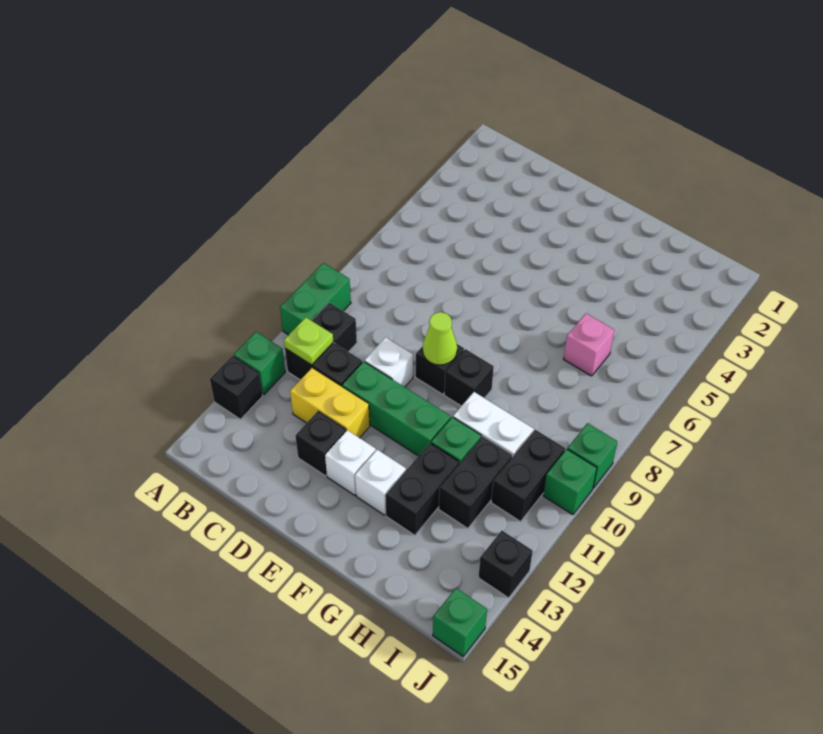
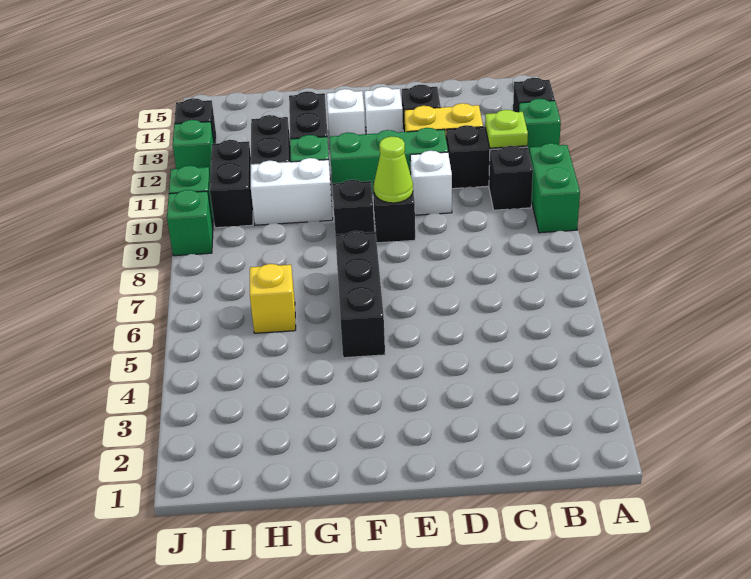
none -> black brick F5:F7 level 1
pink brick H6 level 1 -> yellow brick H6 level 1
green brick J15 level 1 -> green brick J12 level 1

